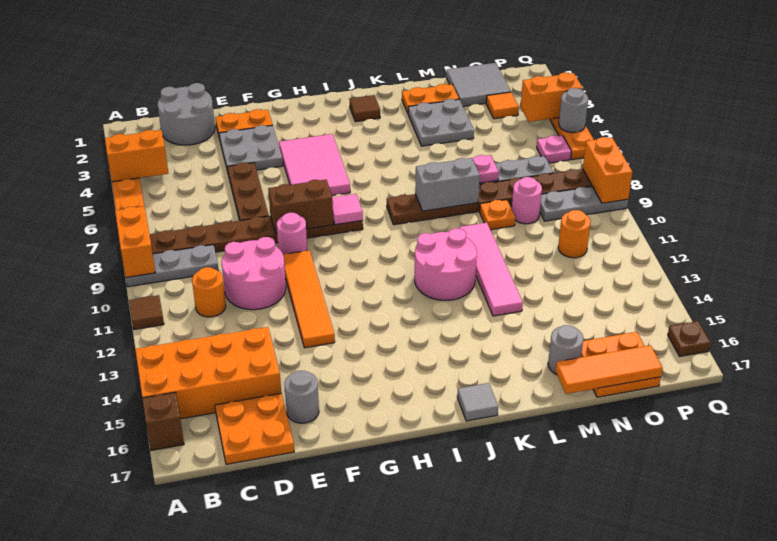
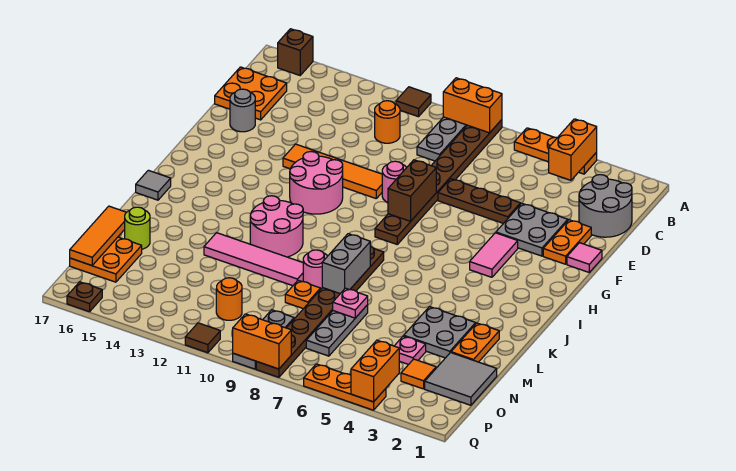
orange brick A14:D15 level 1 -> none
pink round brick D10:E11 level 1 -> pink round brick G11:H12 level 1
pink tile G4:H6 level 1 -> pink tile G4:H4 level 1
pink tile H8 level 2 -> pink tile F1 level 1
brown tile J2 level 1 -> brown tile Q11 level 1
grey round brick M16 level 1 -> lime round brick M16 level 1
pink round brick N9 level 1 -> pink round brick L9 level 1
pink plate P6 level 1 -> pink plate N4 level 1
grey round brick Q5 level 2 -> none

